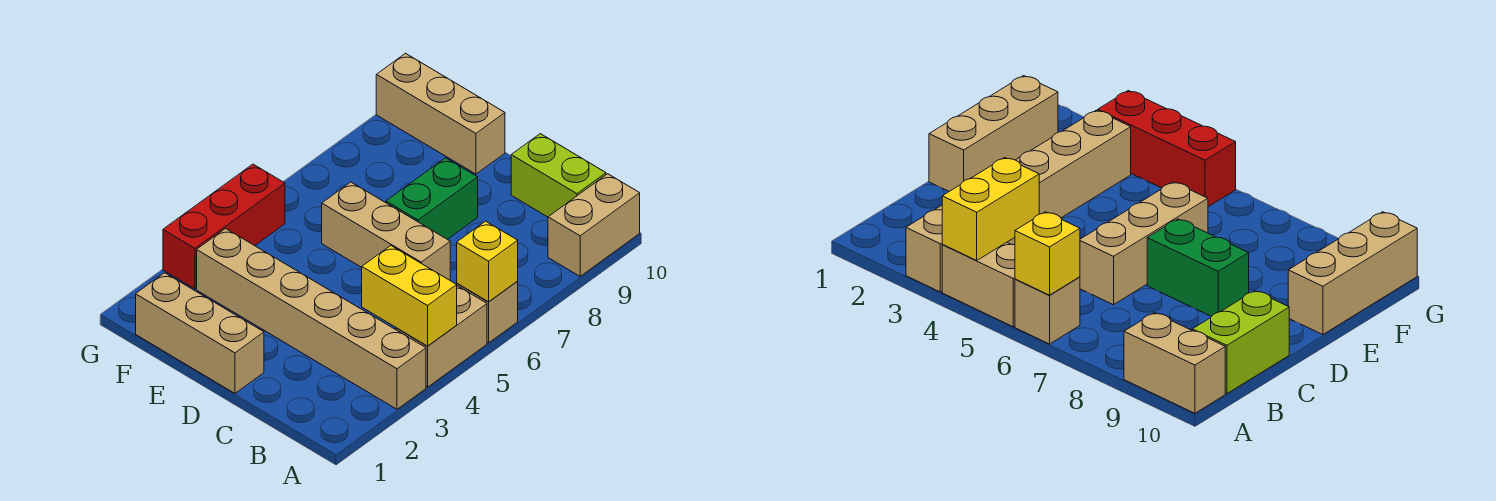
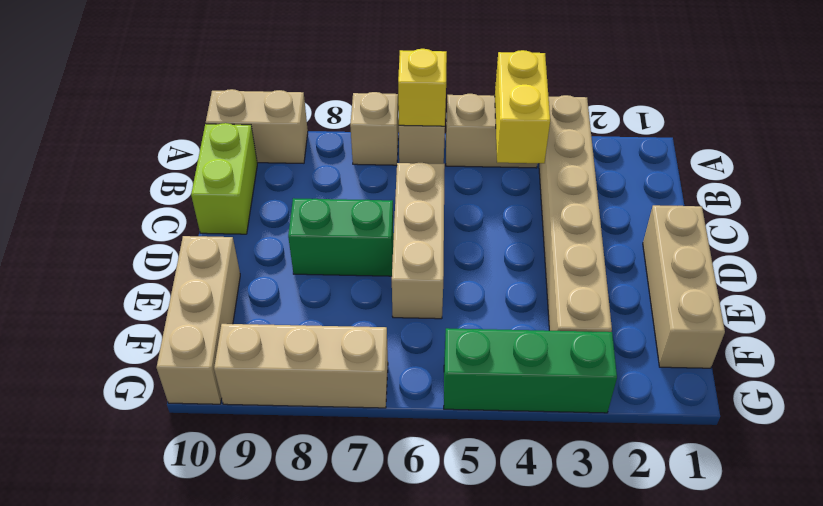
none -> tan brick A7 level 1
red brick G3:G5 level 1 -> green brick G3:G5 level 1
none -> tan brick G7:G9 level 1

